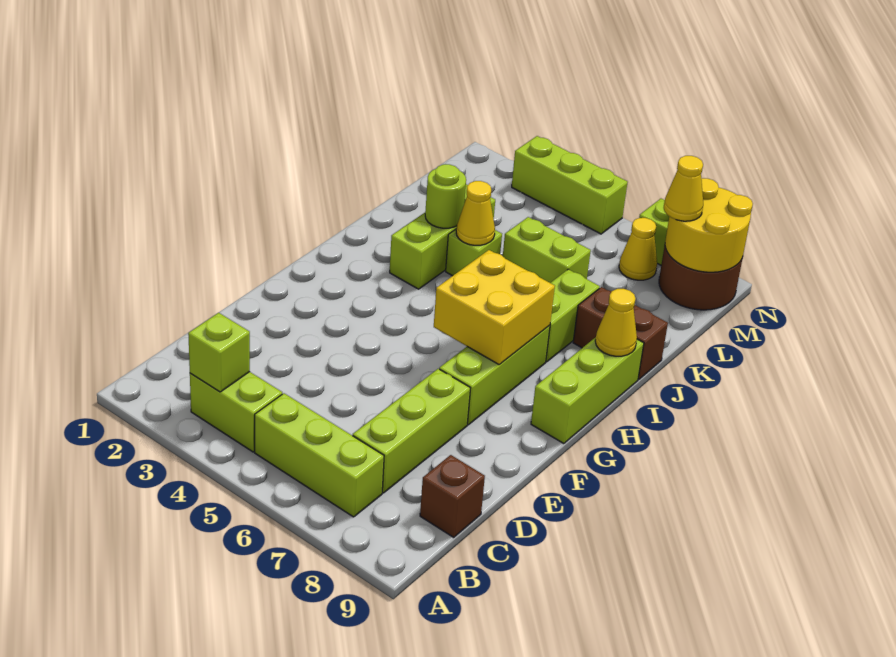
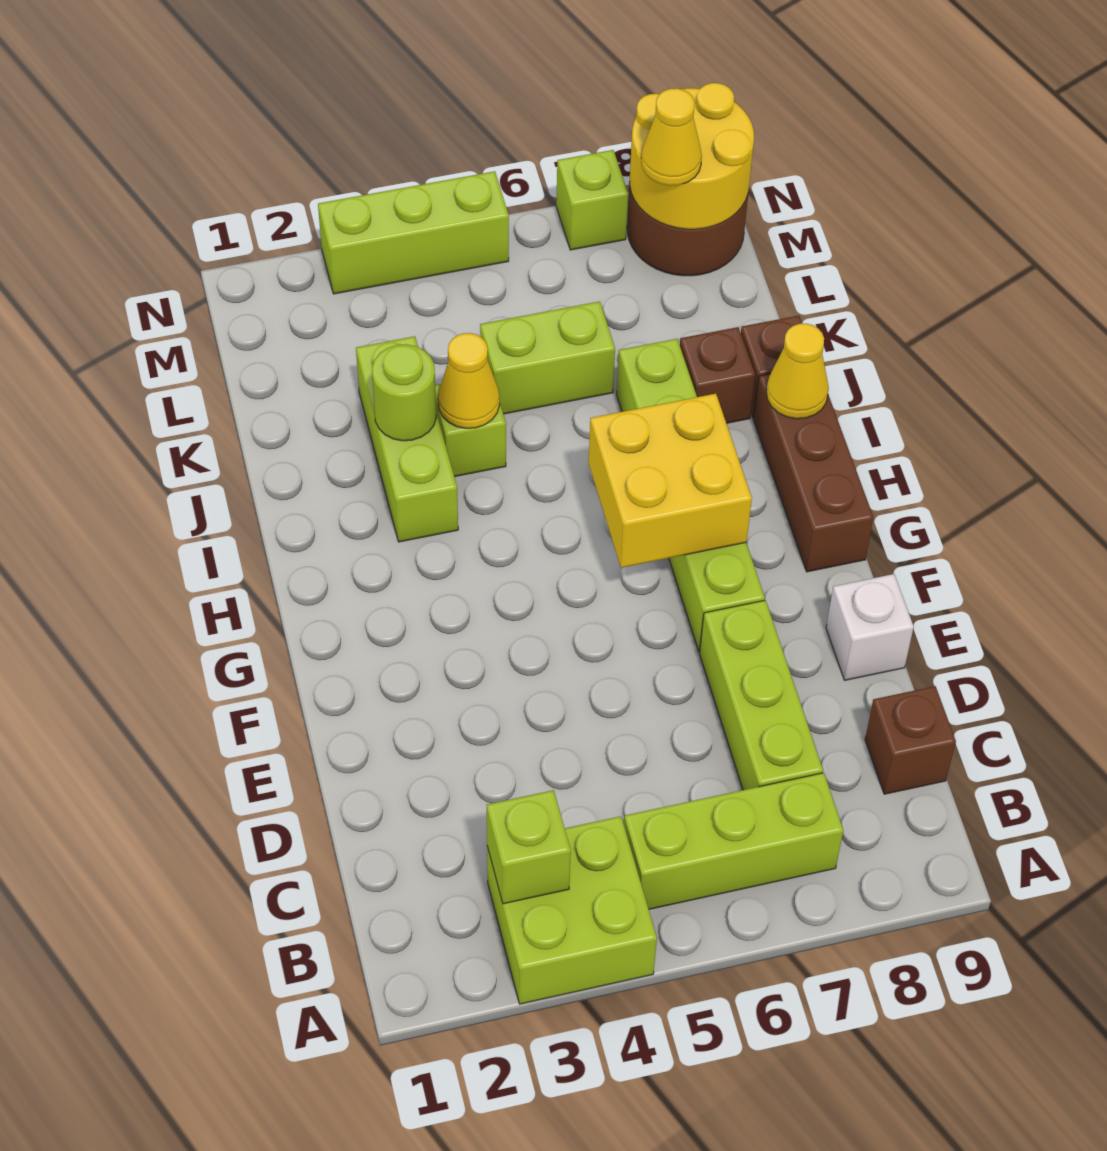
lime brick B3:B4 level 1 -> lime brick A3:B4 level 1
none -> white brick E9 level 1
lime brick G9:I9 level 1 -> brown brick G9:I9 level 1
yellow cone M7 level 1 -> none

